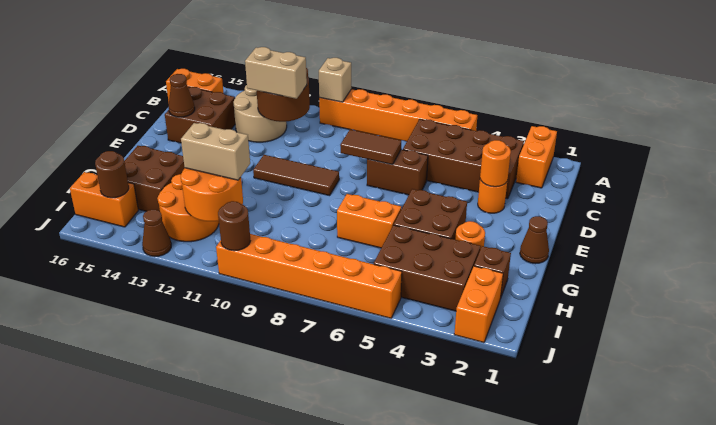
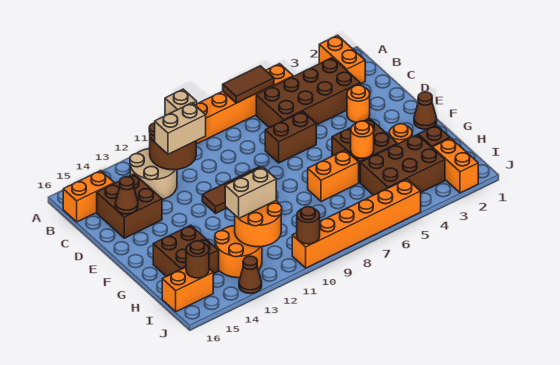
orange round brick D3 level 2 -> orange round brick G5 level 2
brown tile D7:D8 level 2 -> brown tile A6:A7 level 2

